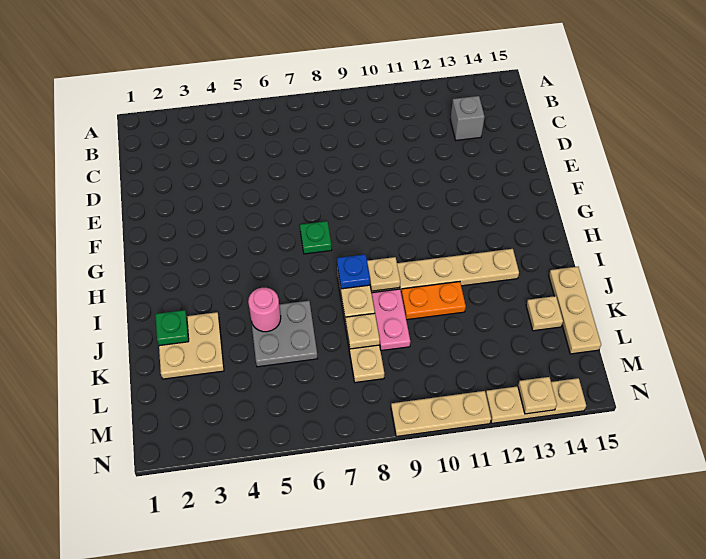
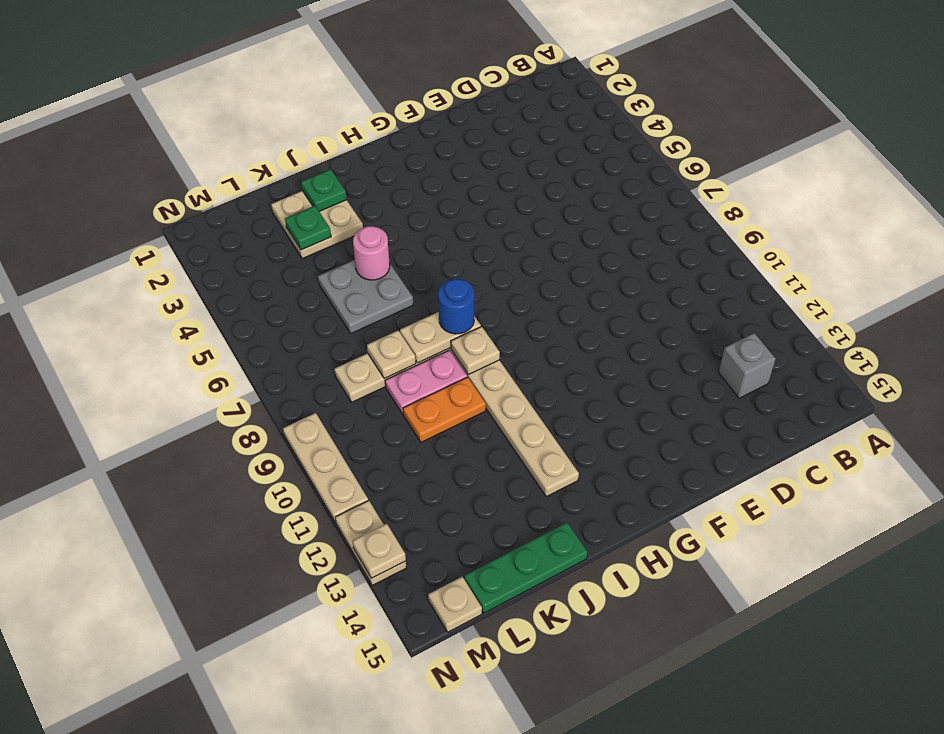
green plate G7 level 1 -> green plate K3 level 2
blue plate I8 level 3 -> blue round brick I8 level 3
orange plate J10:J11 level 1 -> orange plate J10:K10 level 1
tan plate J15:L15 level 1 -> green plate J15:L15 level 1
tan plate K14 level 1 -> tan plate M15 level 1
tan plate N12:N14 level 1 -> tan plate N12:N13 level 1

